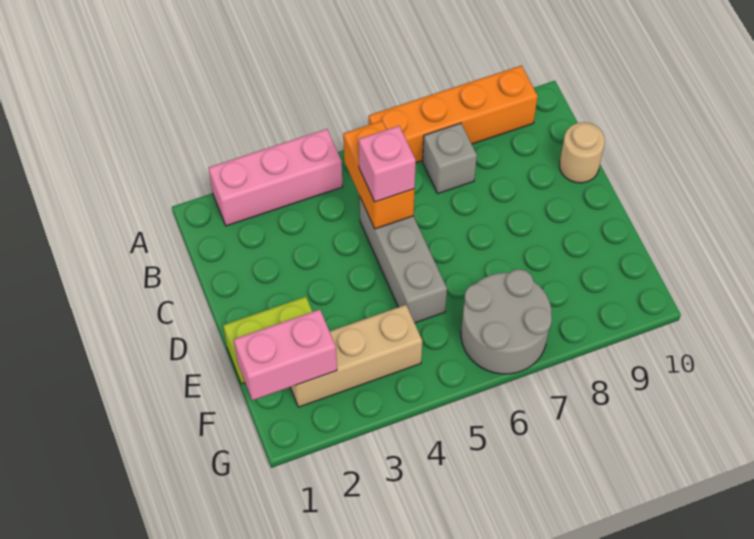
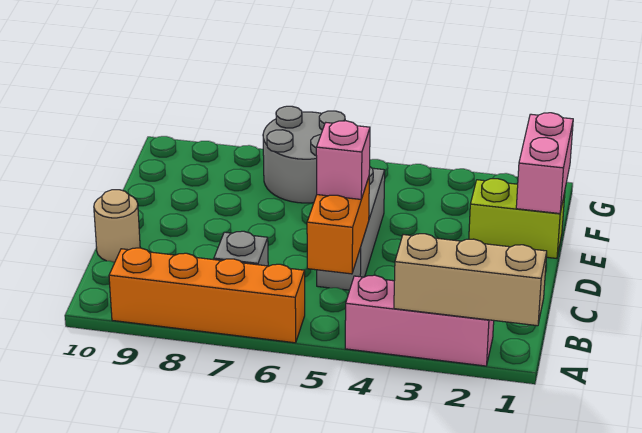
pink brick F1:F2 level 2 -> pink brick E1:F1 level 2
tan brick F2:F4 level 1 -> tan brick A1:A3 level 2

